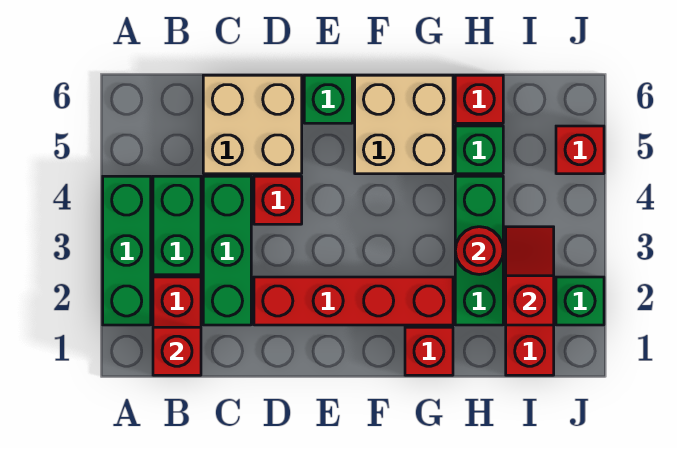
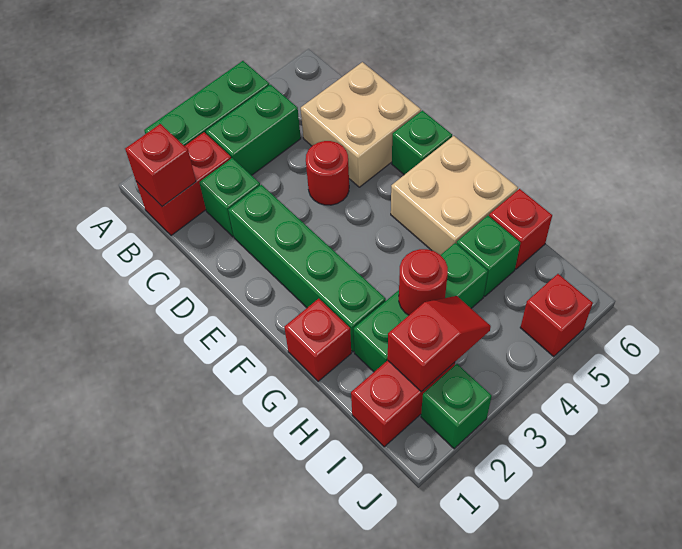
green brick C2:C4 level 1 -> green brick C2 level 1
red brick D2:G2 level 1 -> green brick D2:G2 level 1
red brick D4 level 1 -> red round brick D4 level 1

